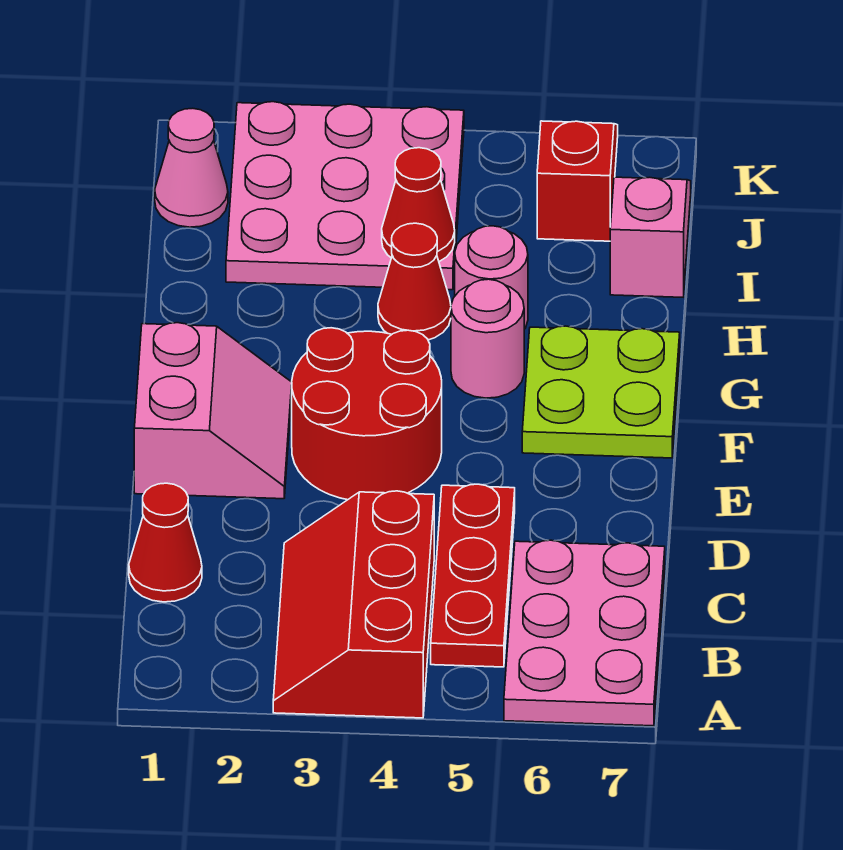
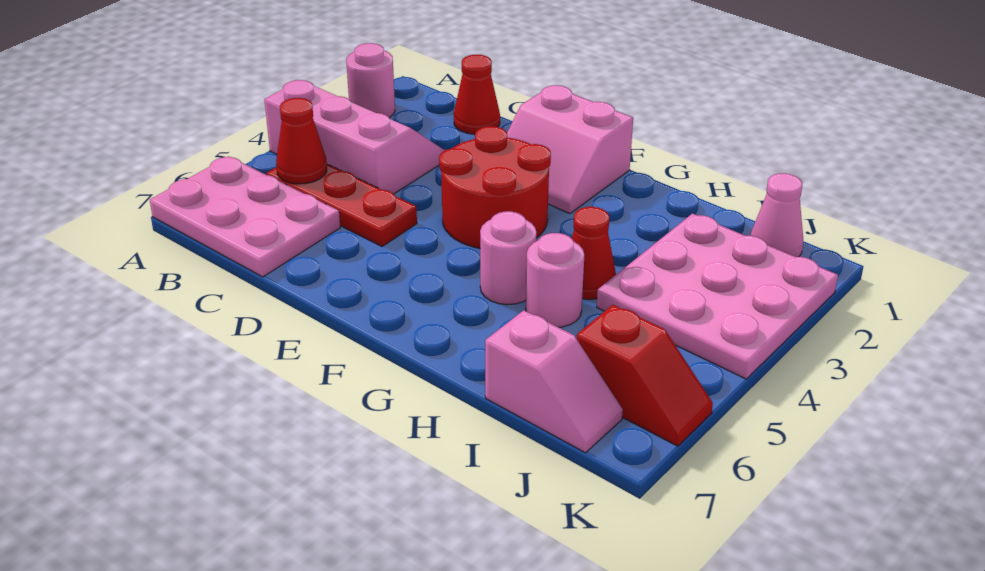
none -> pink round brick A2 level 1
red slope A3:C4 level 1 top 4 -> pink slope A3:C4 level 1 top 4
lime plate F6:G7 level 1 -> none
red cone I4 level 2 -> red cone B5 level 2

